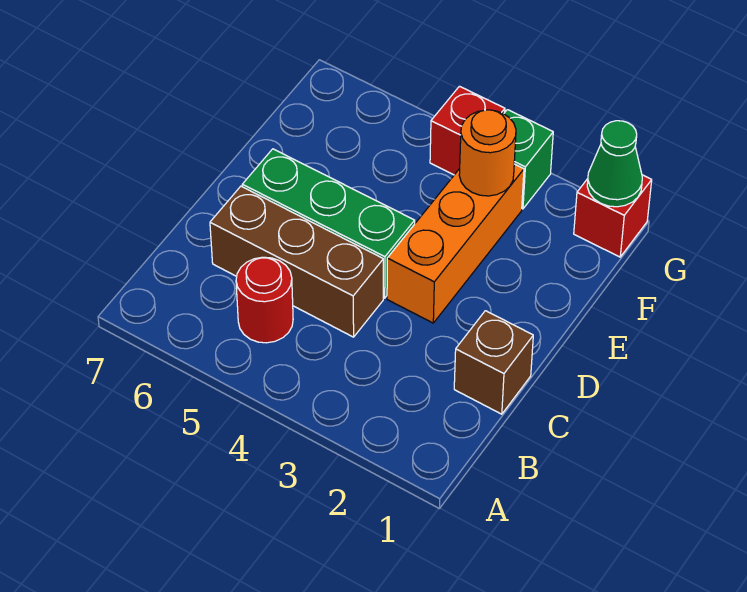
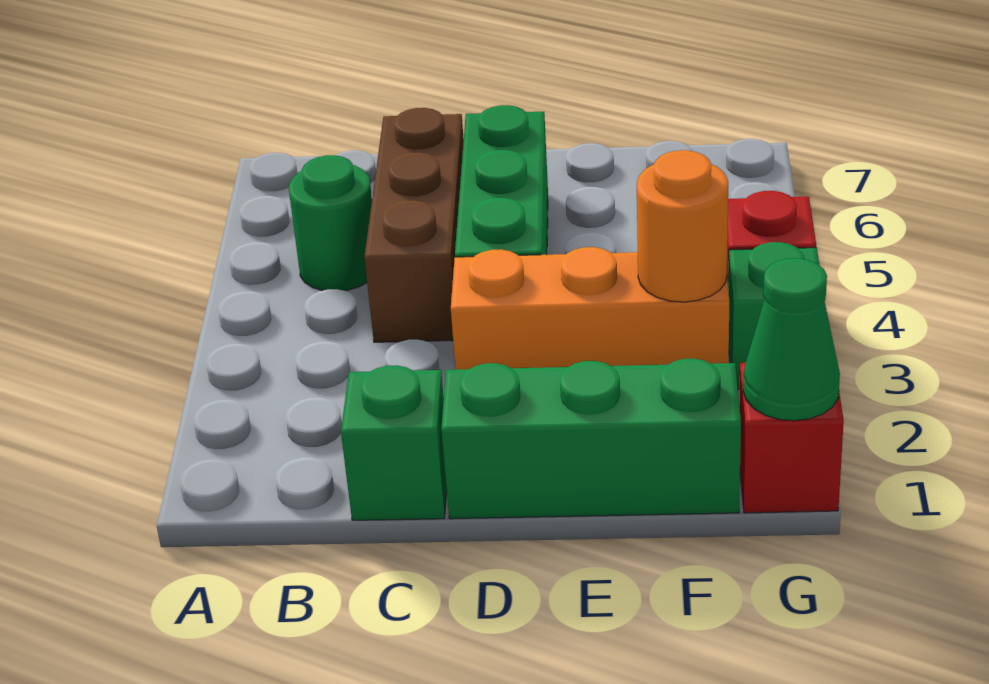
red round brick B5 level 1 -> green round brick B5 level 1
brown brick C1 level 1 -> green brick C1 level 1
none -> green brick D1:F1 level 1

